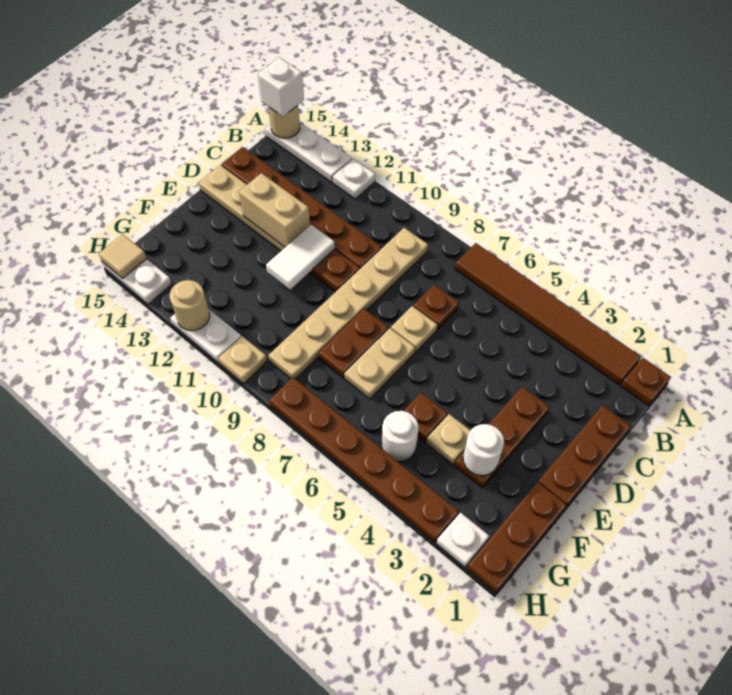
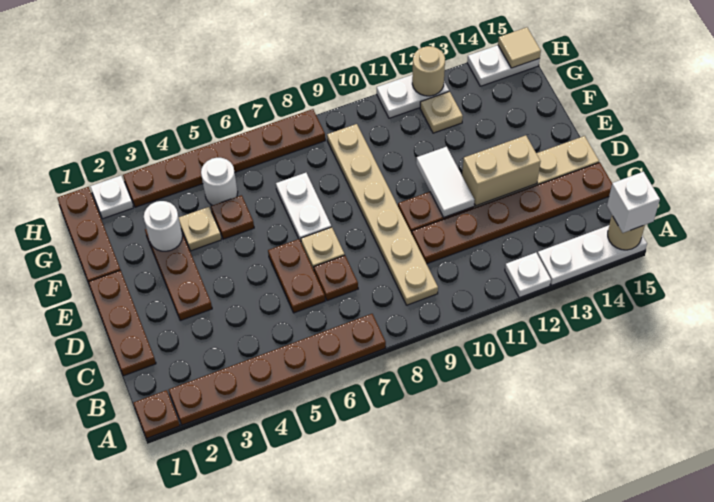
brown tile A2:A7 level 1 -> brown plate A2:A7 level 1
tan plate E7:F7 level 1 -> white plate E7:F7 level 1
brown plate E8:F8 level 1 -> brown plate C6:D6 level 1
tan plate H10 level 1 -> tan plate G12 level 1

